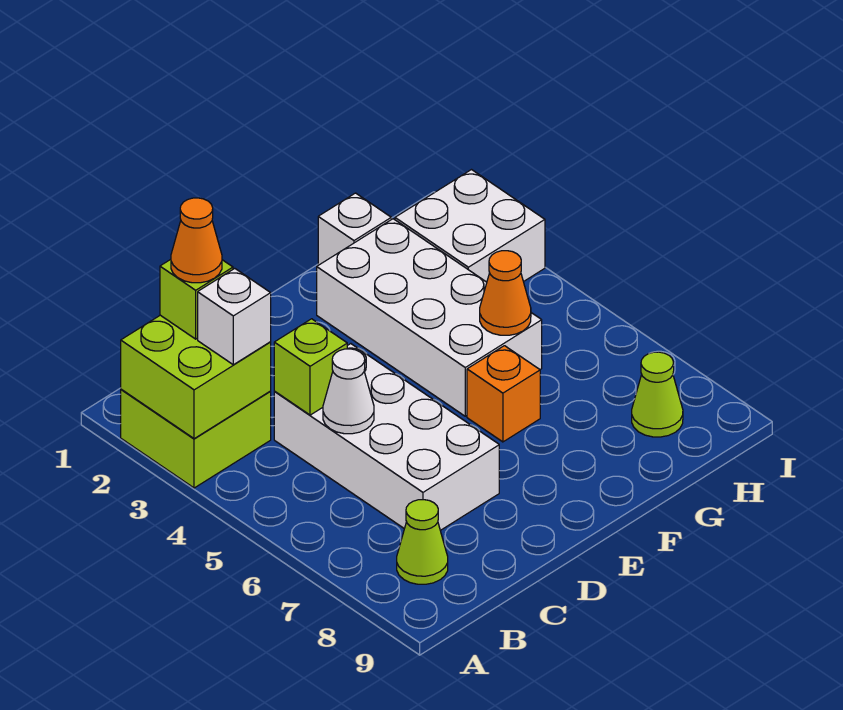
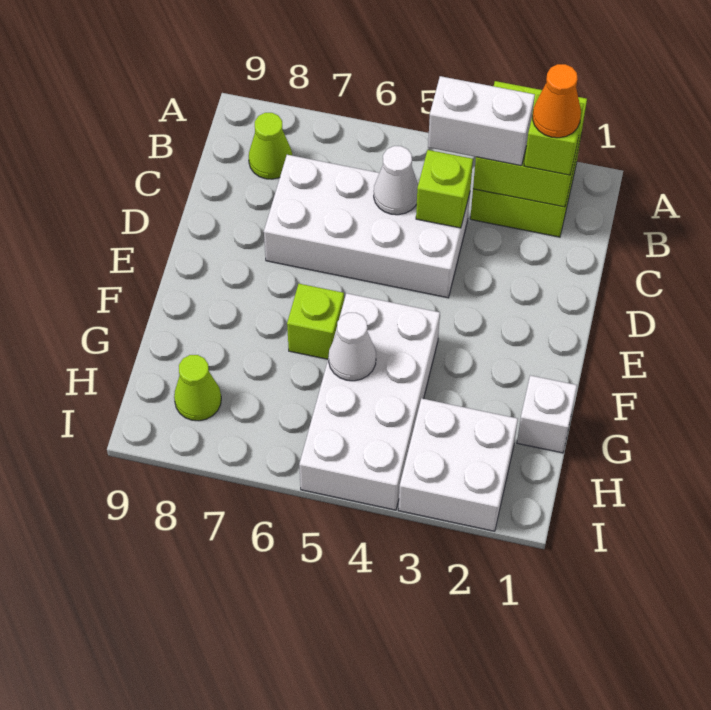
white brick B3 level 3 -> white brick B3:B4 level 3
white brick F2:G5 level 1 -> white brick F4:I5 level 1
orange brick F6 level 1 -> lime brick F6 level 1
orange cone G5 level 2 -> white cone G5 level 2

